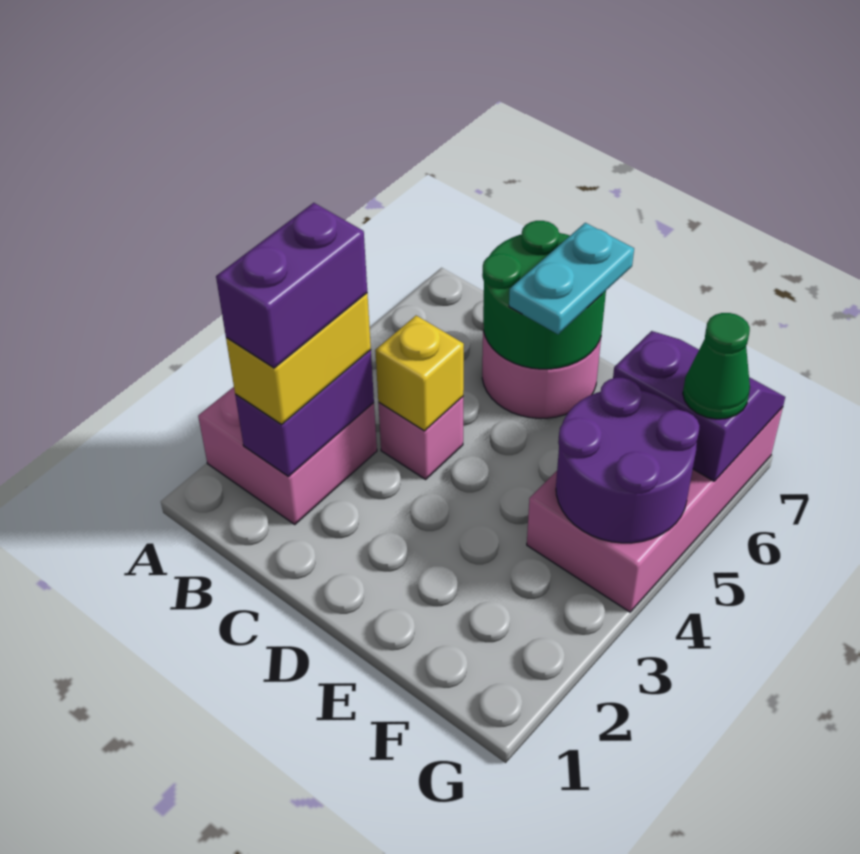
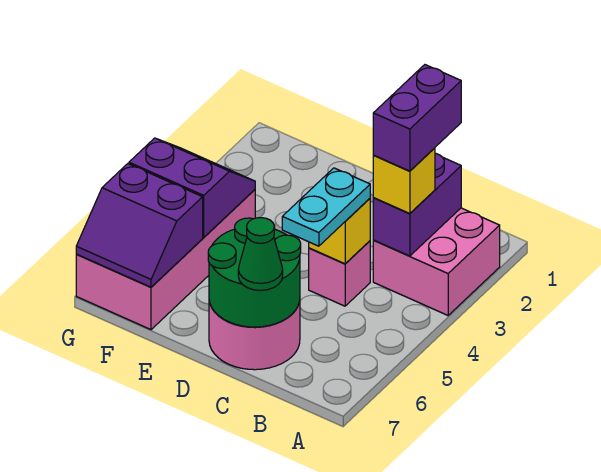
yellow brick B2:B3 level 3 -> yellow brick B3 level 3
cyan plate D6:D7 level 3 -> cyan plate C4:C5 level 3
purple round brick F4:G5 level 2 -> purple slope F4:G5 level 2 top 5
green cone G6 level 3 -> green cone C7 level 3

